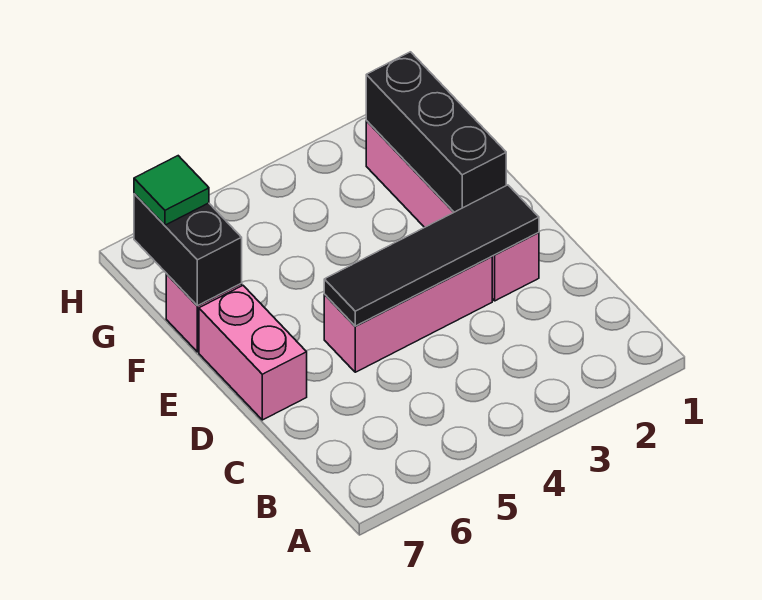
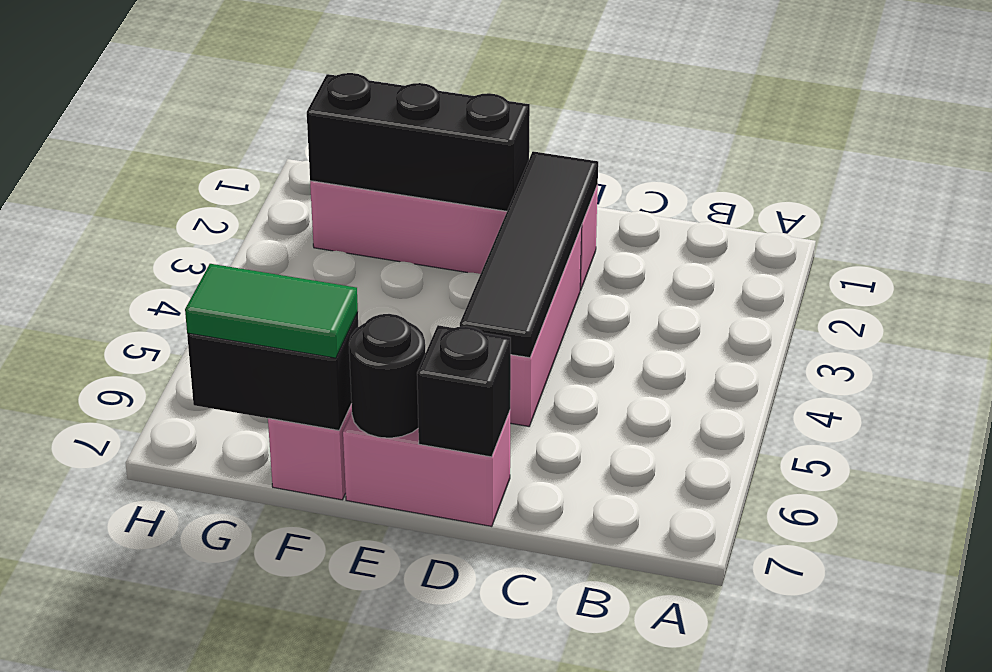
none -> black brick D7 level 2
none -> black round brick E7 level 2
green tile G7 level 3 -> green tile F7:G7 level 3

